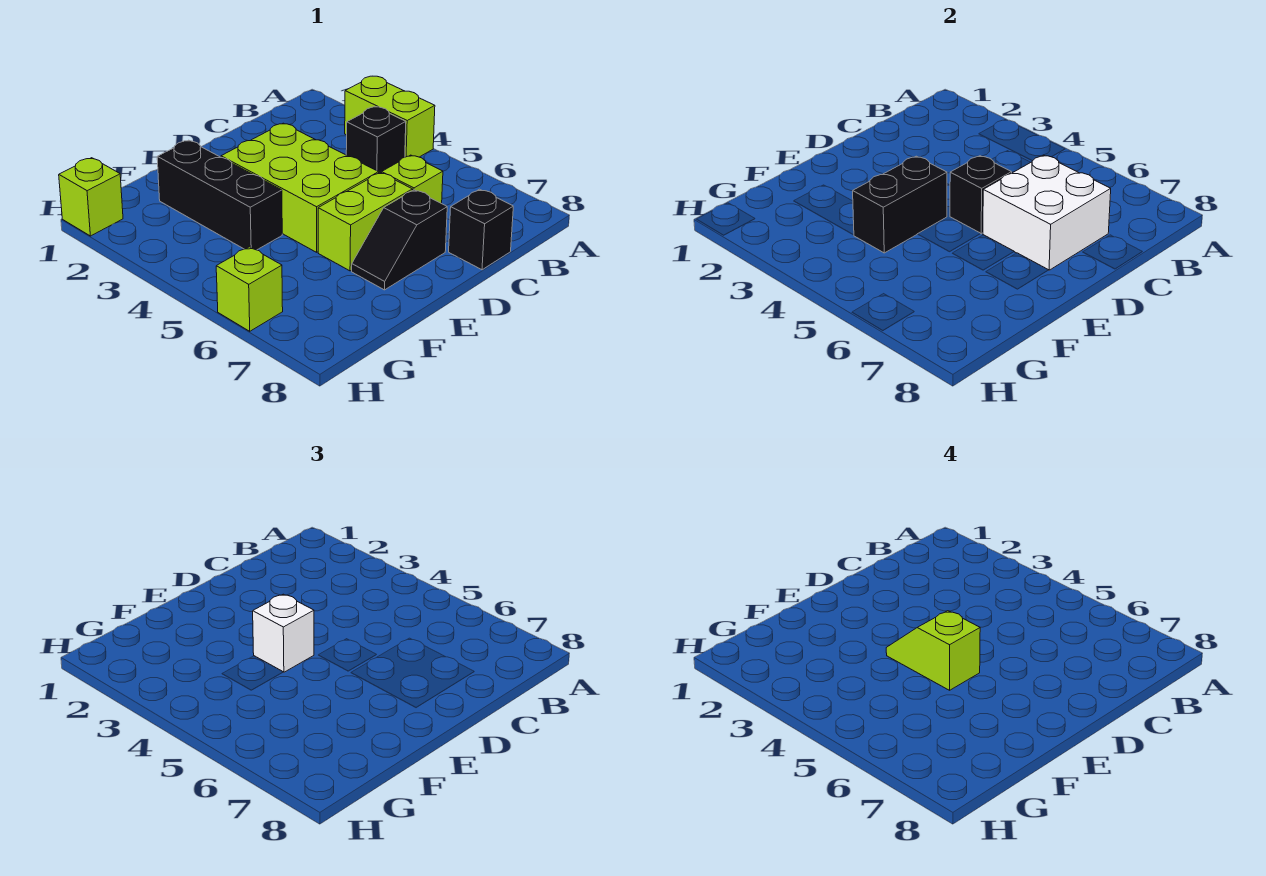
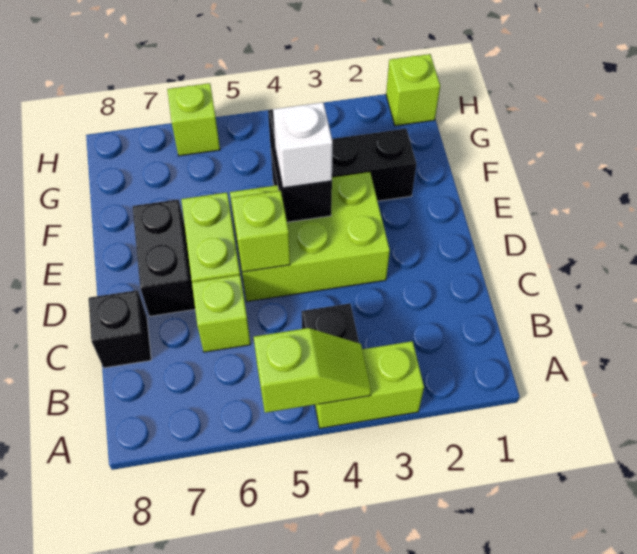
white brick C6:D7 level 2 -> none
black brick D5 level 2 -> lime brick D5 level 2
black slope D7:E7 level 1 top D -> black brick D7:E7 level 1
lime slope E4:E5 level 4 top 5 -> lime slope A4:A5 level 2 top 5

